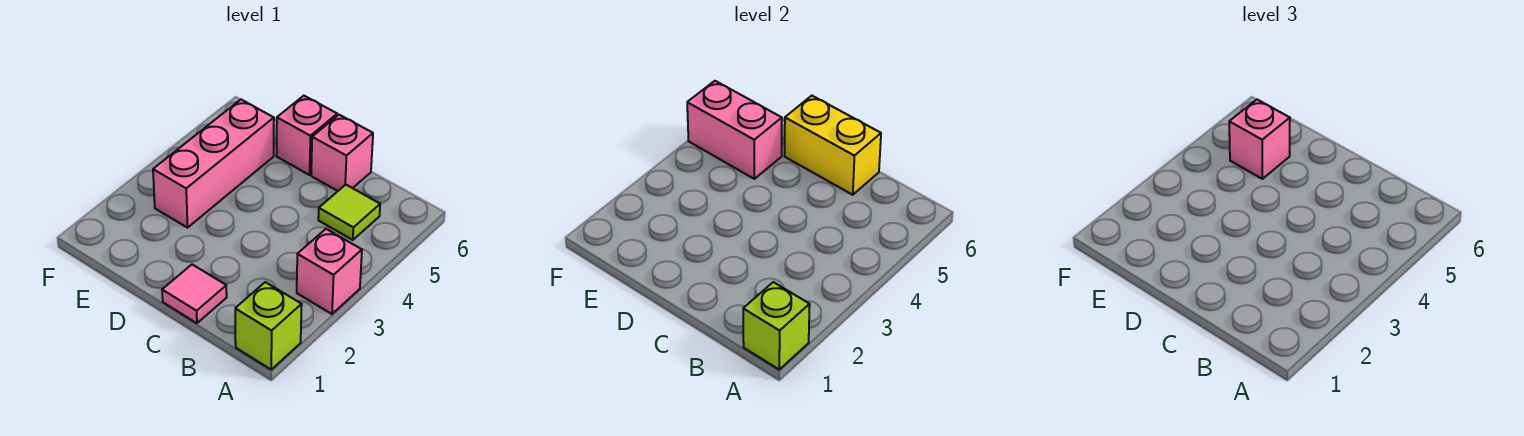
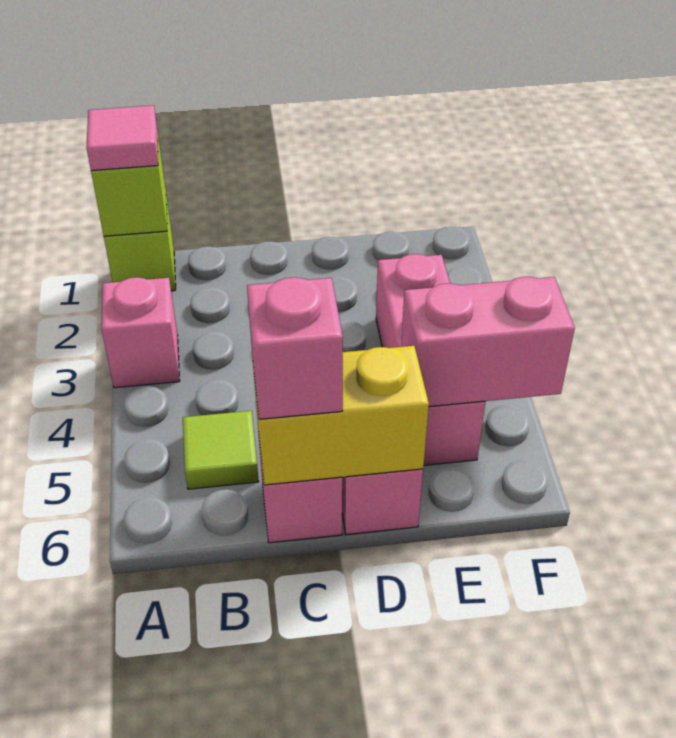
pink tile C1 level 1 -> pink tile A1 level 3
pink brick E5 level 3 -> pink brick C6 level 3

